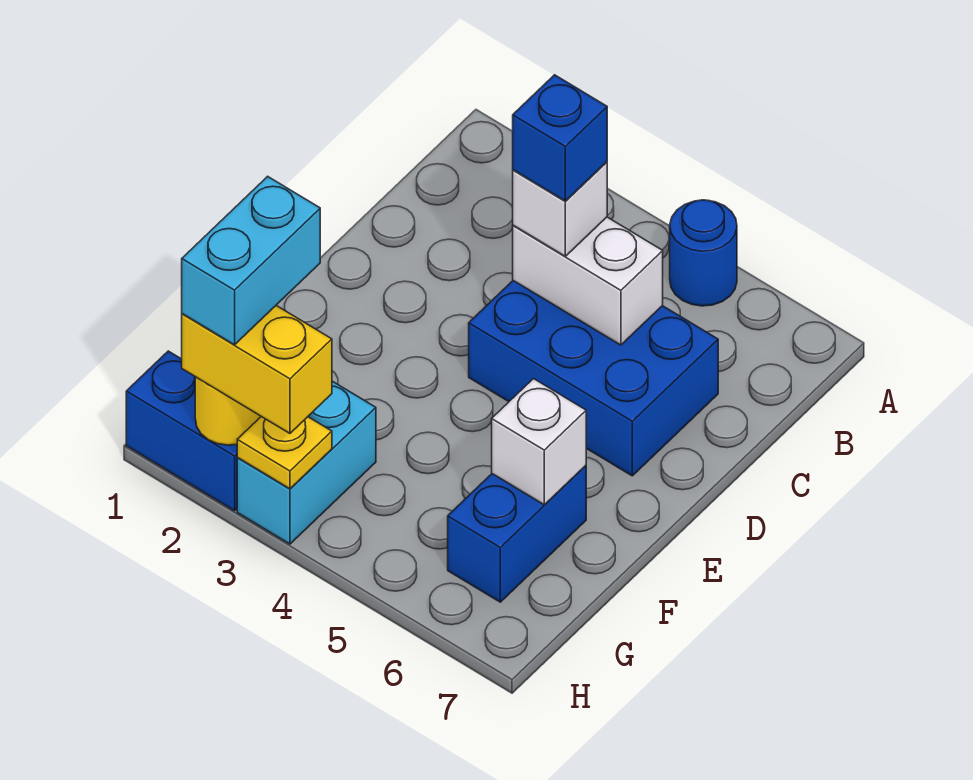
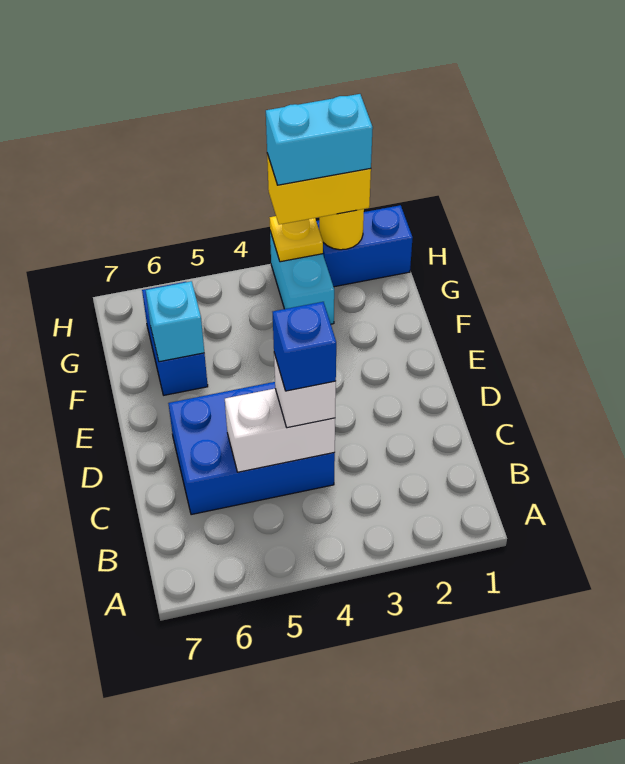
blue round brick A5 level 1 -> none
white brick F6 level 2 -> cyan brick F6 level 2
cyan brick G2:H2 level 4 -> cyan brick H2:H3 level 4

